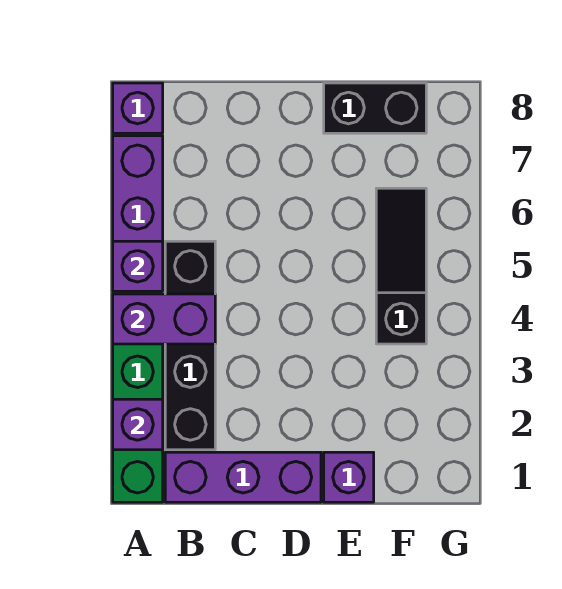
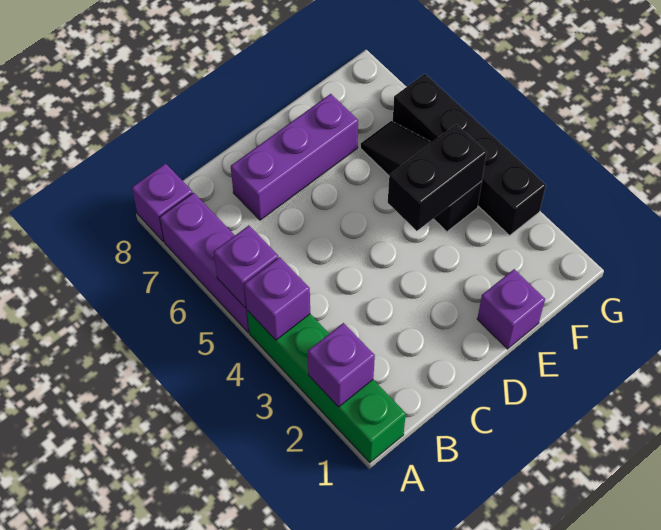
purple brick A4:B4 level 2 -> purple brick A4 level 2
purple brick B1:D1 level 1 -> purple brick C7:E7 level 1
black brick B2:B5 level 1 -> black brick G3:G6 level 1
black brick E8:F8 level 1 -> black brick E4:F4 level 2

